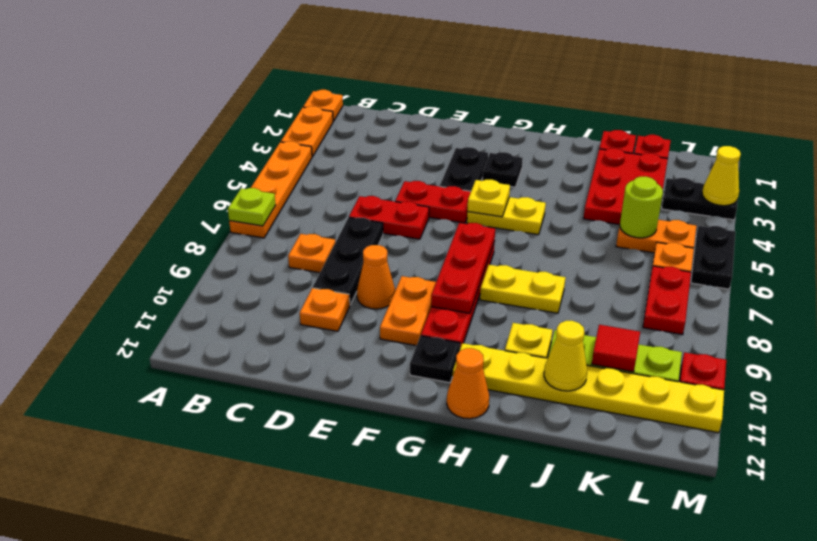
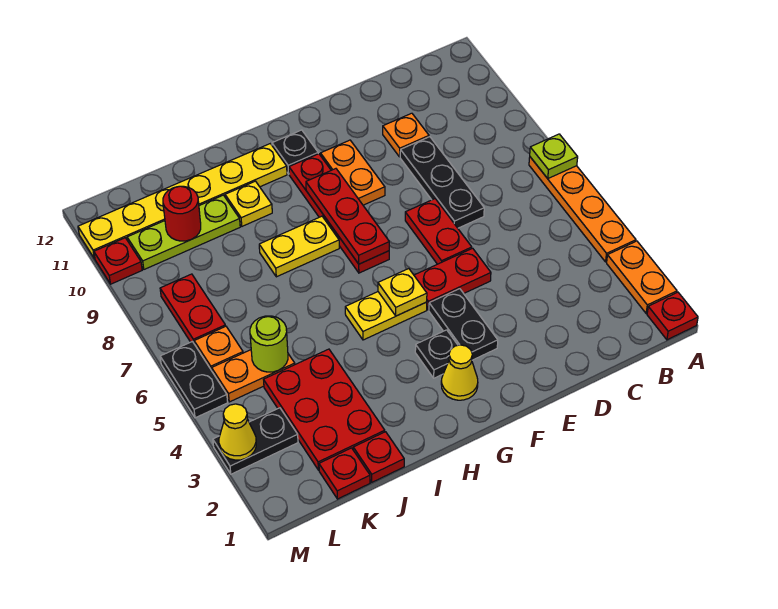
orange plate A1 level 1 -> red plate A1 level 1
orange plate C8 level 1 -> none
red plate D6:E6 level 1 -> red plate E6:E7 level 1
orange cone E9 level 1 -> none
orange cone H12 level 1 -> none
yellow cone J11 level 2 -> yellow cone G2 level 1
red tile K10 level 2 -> red round brick K10 level 2

